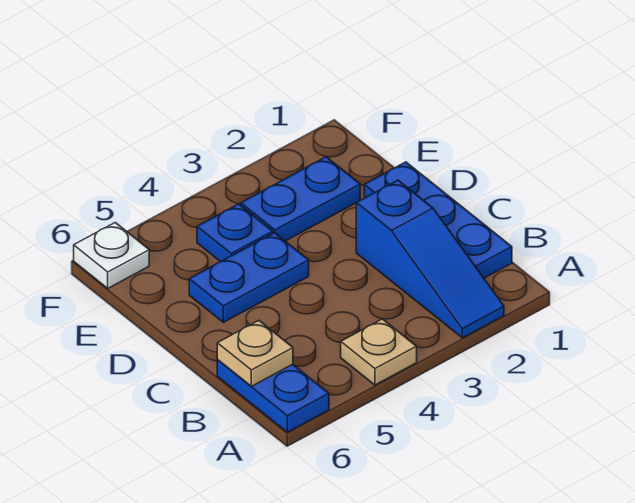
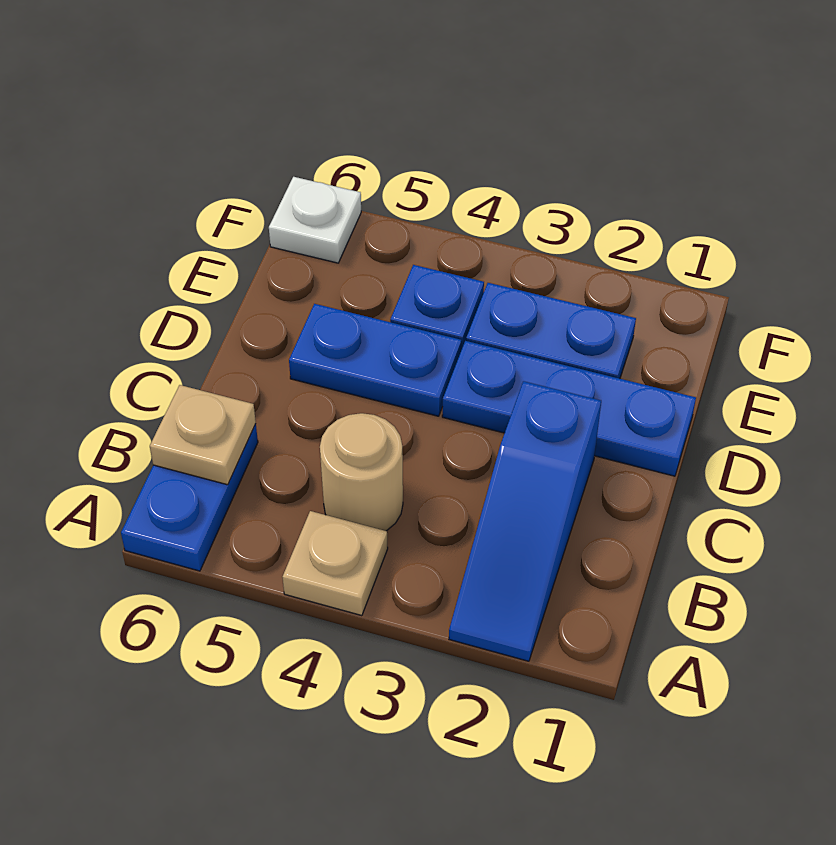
blue plate B1:D1 level 1 -> blue plate D1:D3 level 1
none -> tan round brick B4 level 1

